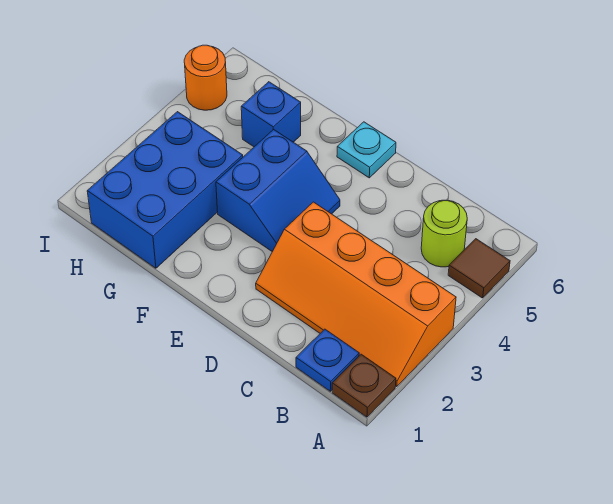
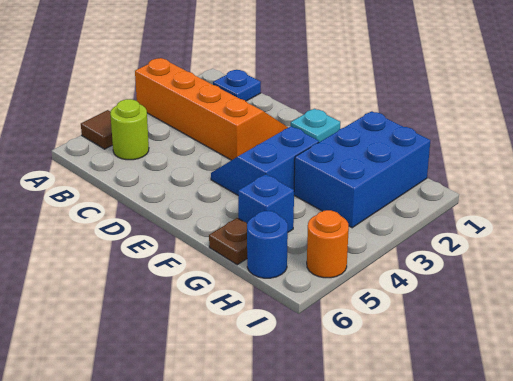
brown plate A1 level 1 -> brown plate G6 level 1
cyan plate E6 level 1 -> cyan plate E1 level 1
none -> blue round brick H6 level 1

